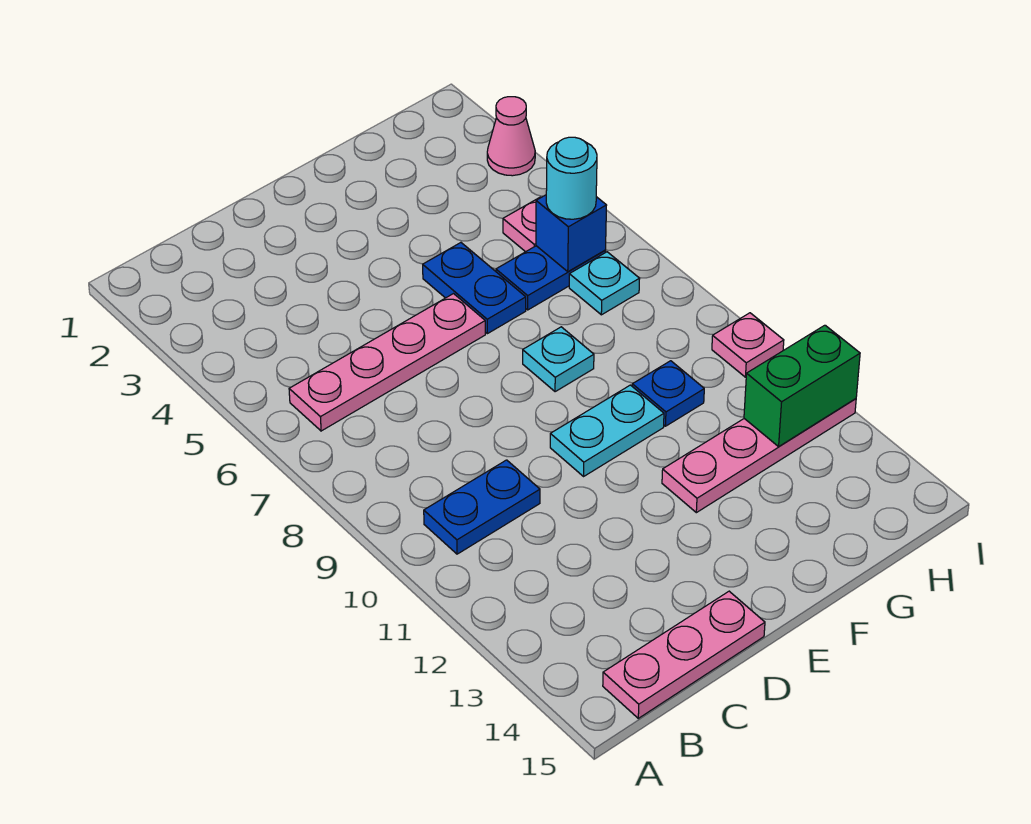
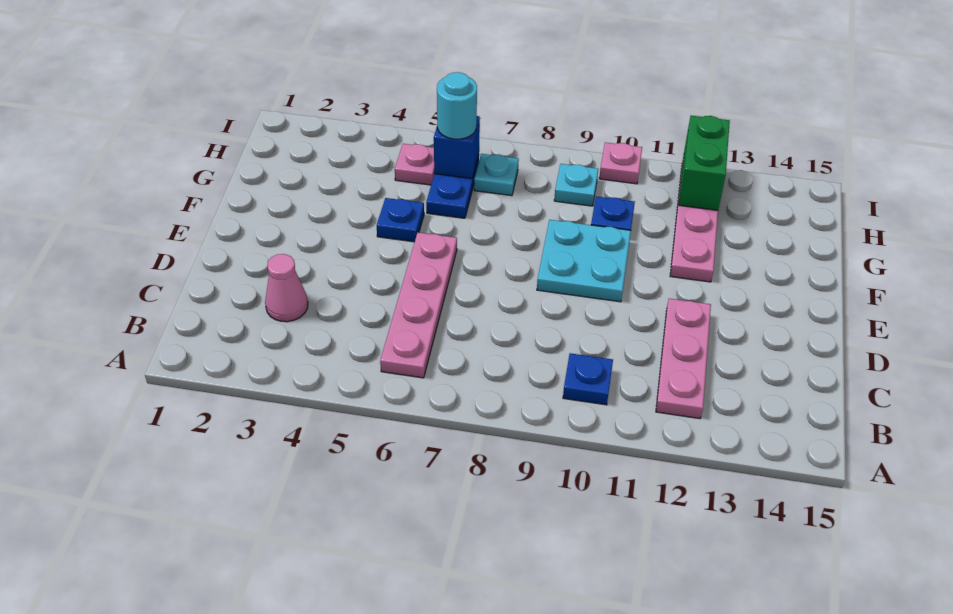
blue plate B10:C10 level 1 -> blue plate B10 level 1
pink plate B15:D15 level 1 -> pink plate B12:D12 level 1
cyan plate E10:F10 level 1 -> cyan plate E9:F10 level 1
blue plate F5:F6 level 1 -> blue plate F5 level 1
cyan plate F8 level 1 -> cyan plate H9 level 1
pink cone I3 level 1 -> pink cone C3 level 1

